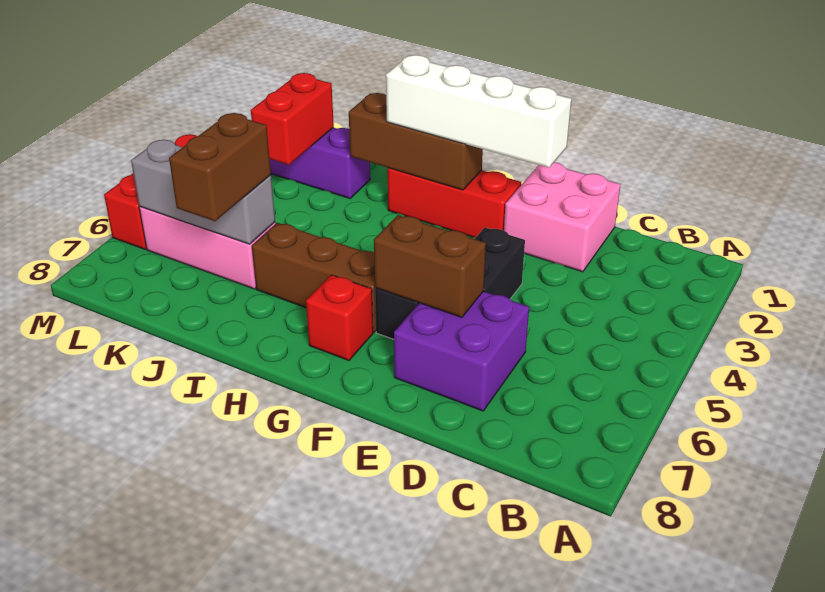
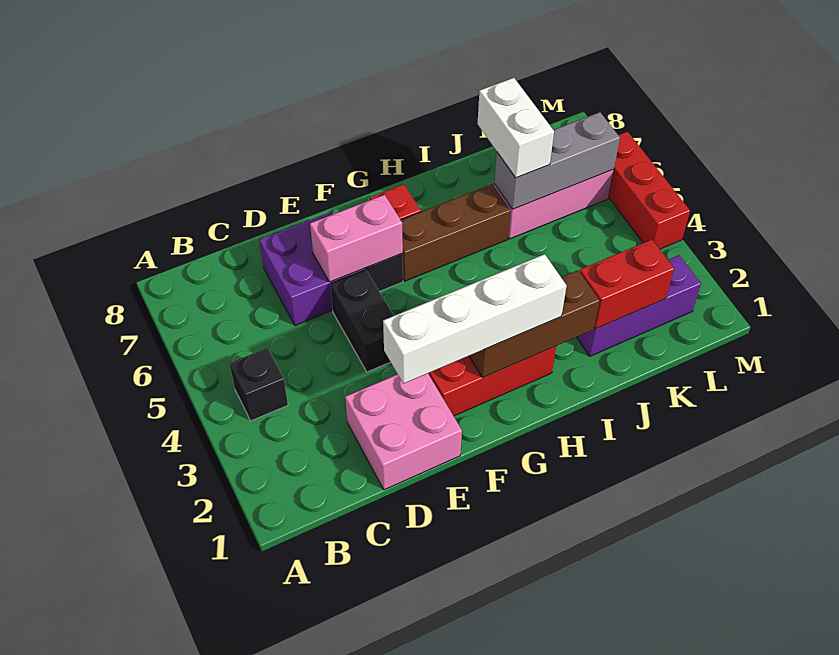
none -> black brick B4 level 1
brown brick E6:F6 level 2 -> pink brick E6:F6 level 2
brown brick J6:J7 level 3 -> white brick J6:J7 level 3
red brick K2:K3 level 2 -> red brick J2:K2 level 2

